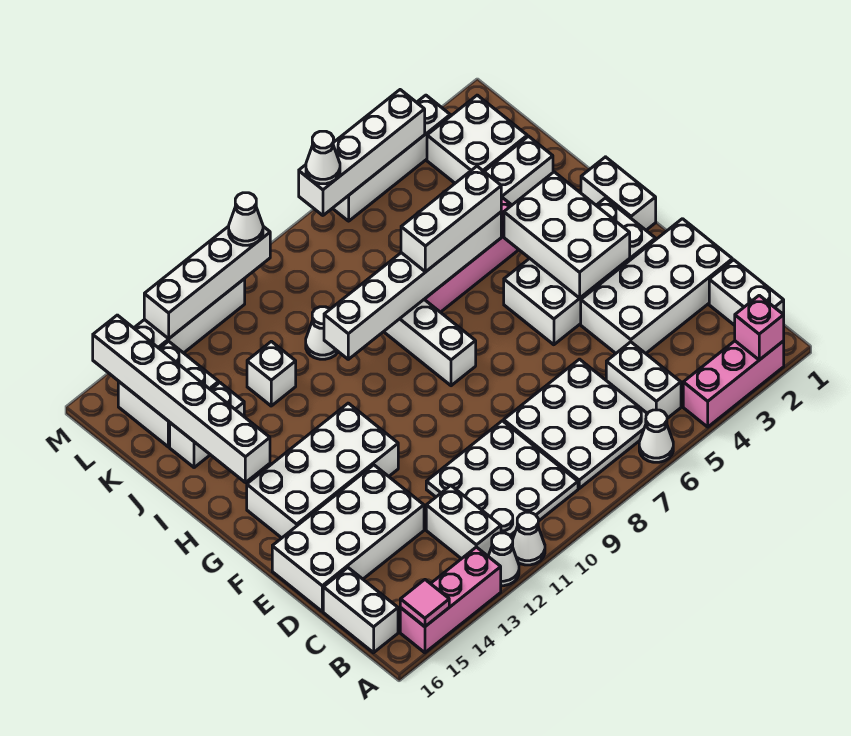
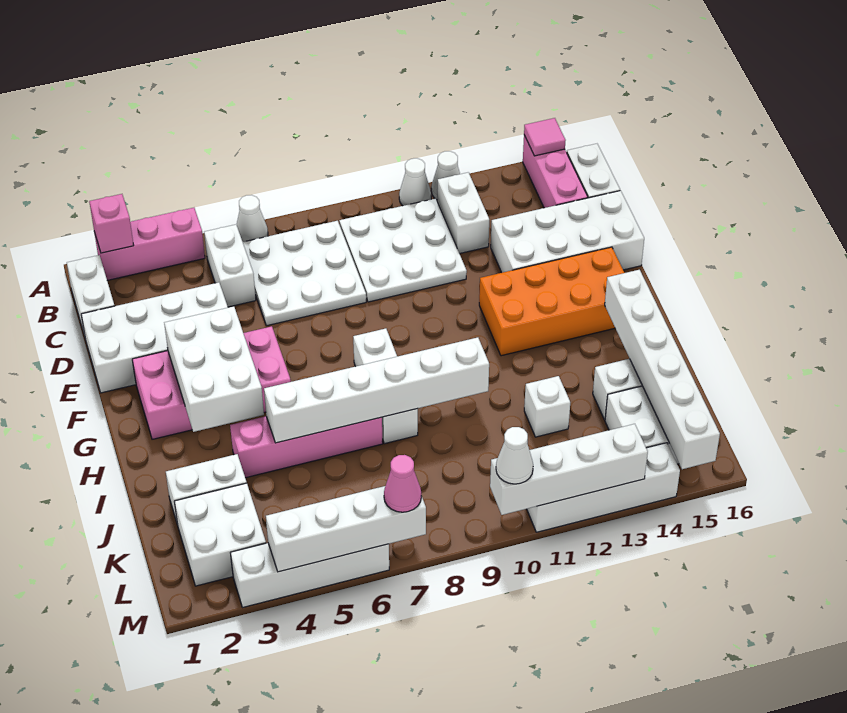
pink brick A13:A15 level 1 -> pink brick A15:C15 level 1
white brick F2:G5 level 1 -> pink brick F2:G5 level 1
white brick F12:G15 level 1 -> orange brick F12:G15 level 1
white brick G1:H1 level 1 -> none
white brick I5:I7 level 3 -> none
white cone J10 level 1 -> none
white cone M7 level 3 -> pink cone M7 level 3

